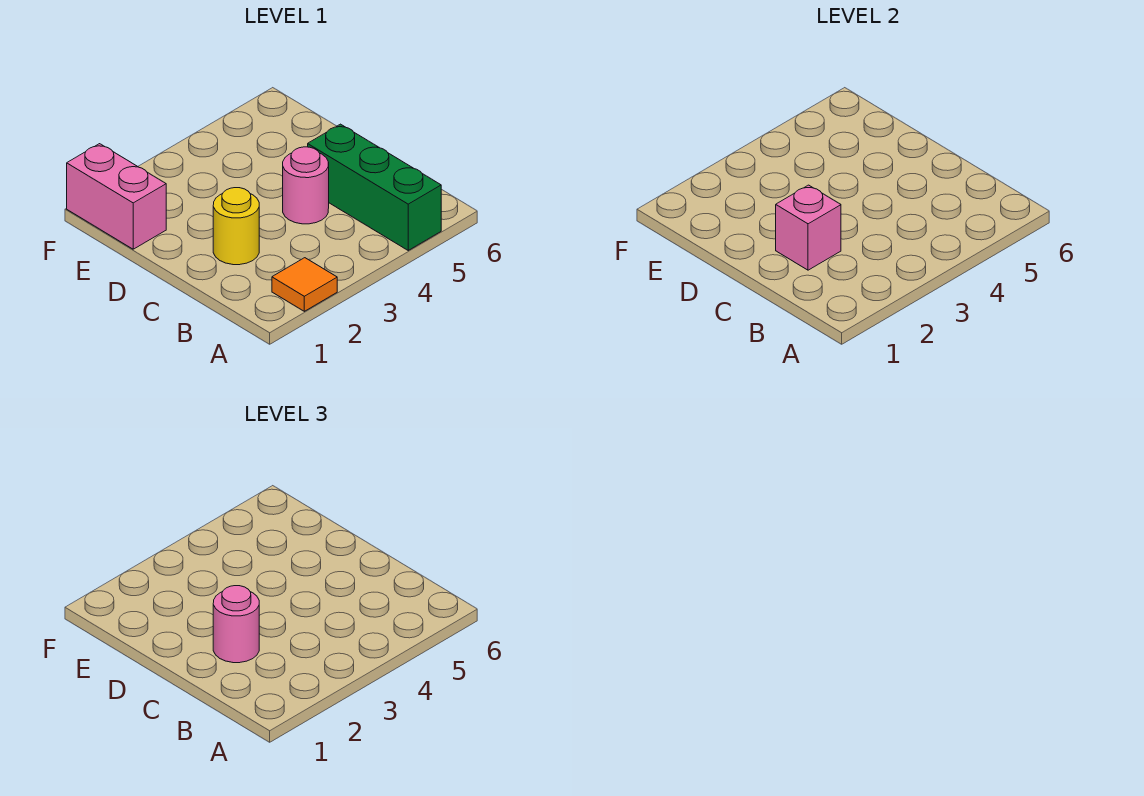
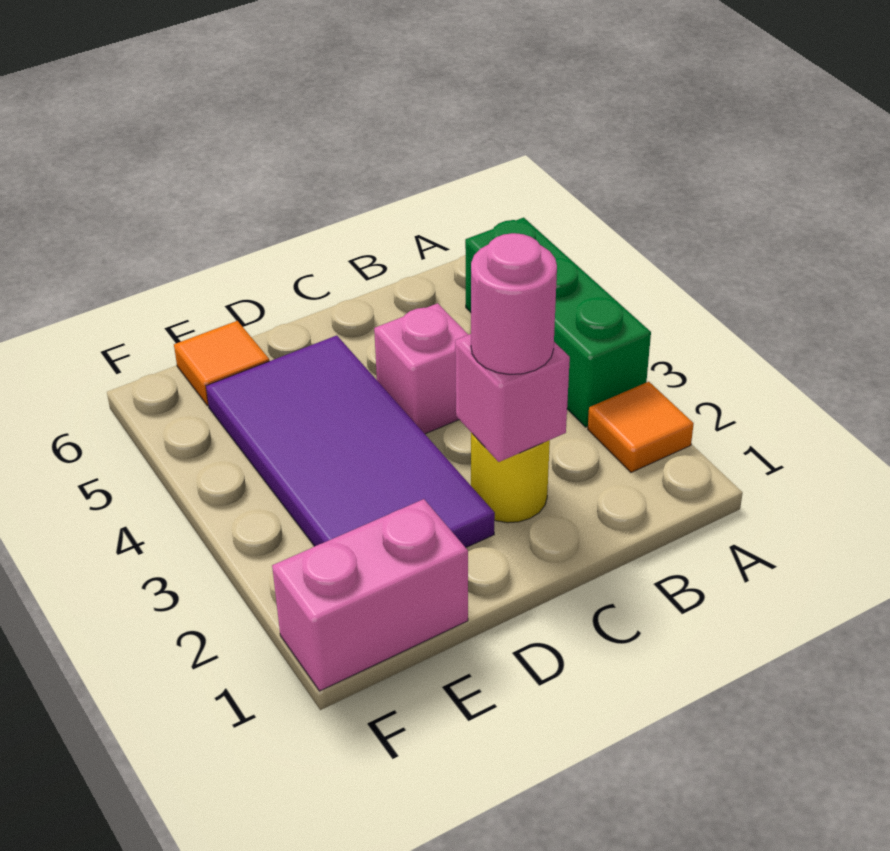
green brick A5:C5 level 1 -> green brick A3:A5 level 1
pink round brick C4 level 1 -> pink brick C4 level 1
none -> purple tile D2:E5 level 1
none -> orange tile E6 level 1

